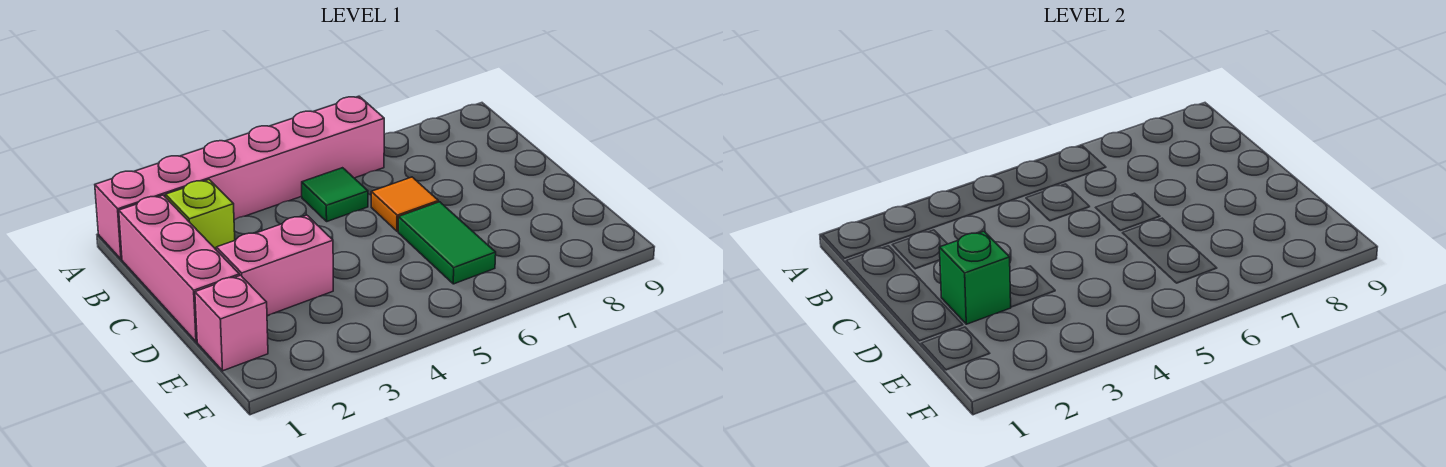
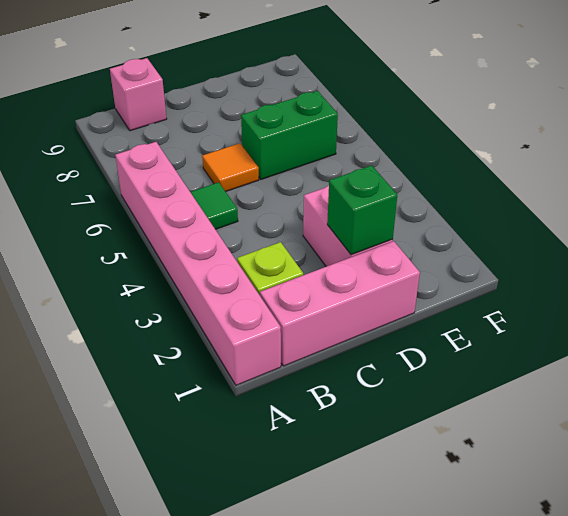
green tile D6:E6 level 1 -> green brick D6:E6 level 1
pink brick E1 level 1 -> pink brick B9 level 1

